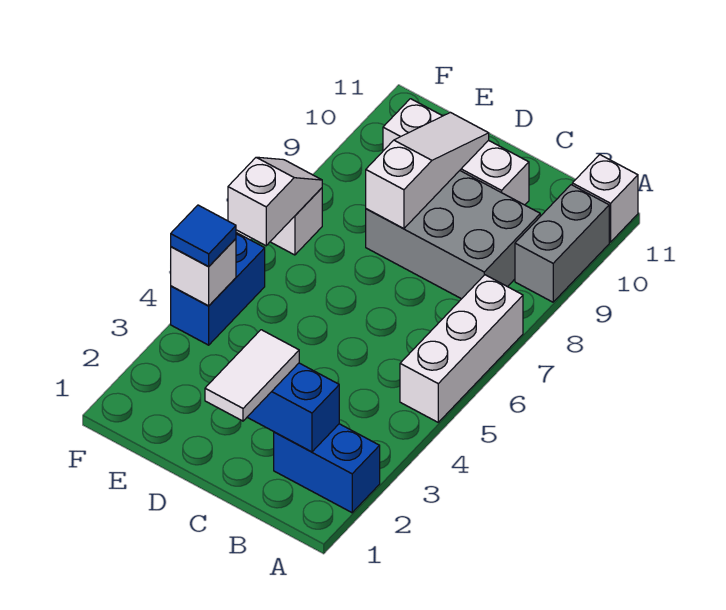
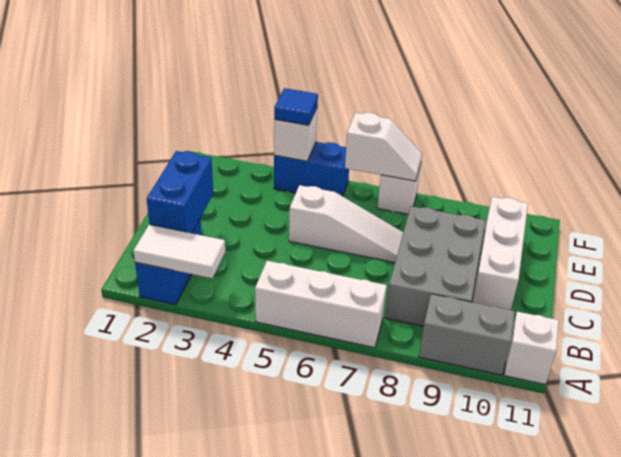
white tile C1:C2 level 3 -> white tile A2:A3 level 2
white slope D8:D10 level 2 top 8 -> white slope D5:D7 level 1 top 5

